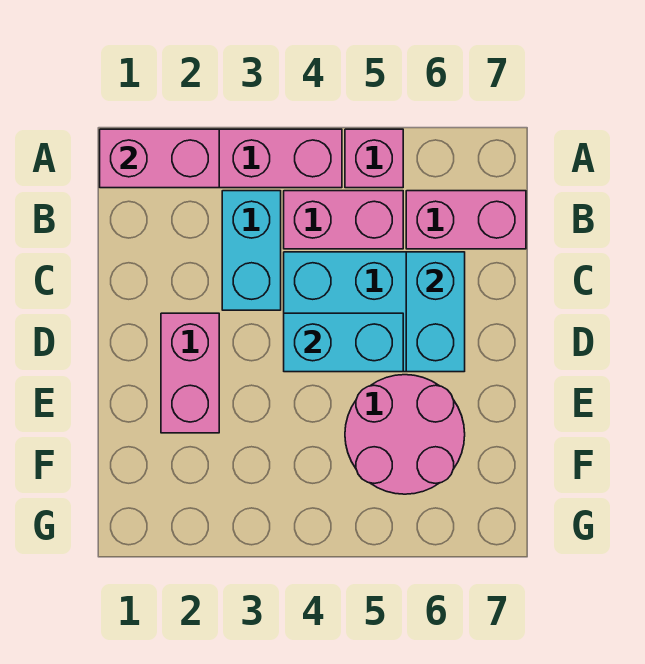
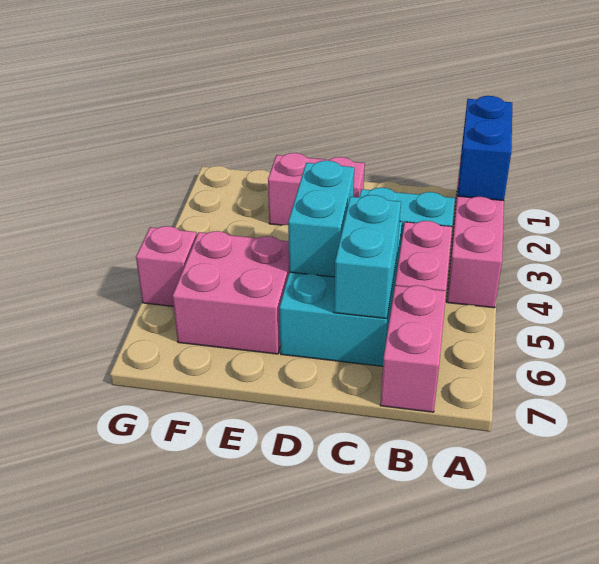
pink brick A1:A2 level 2 -> blue brick A1:A2 level 2
pink brick A5 level 1 -> pink brick G5 level 1
cyan brick C6:D6 level 2 -> cyan brick C5:C6 level 2
pink round brick E5:F6 level 1 -> pink brick E5:F6 level 1

